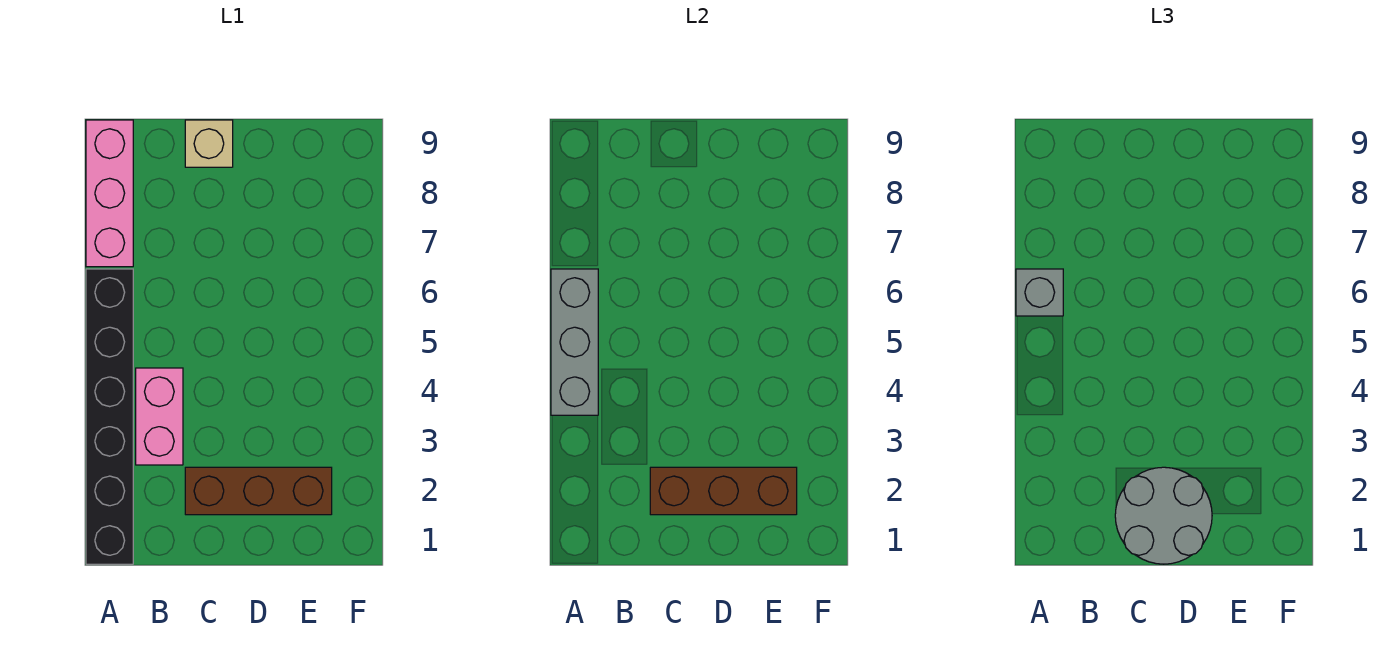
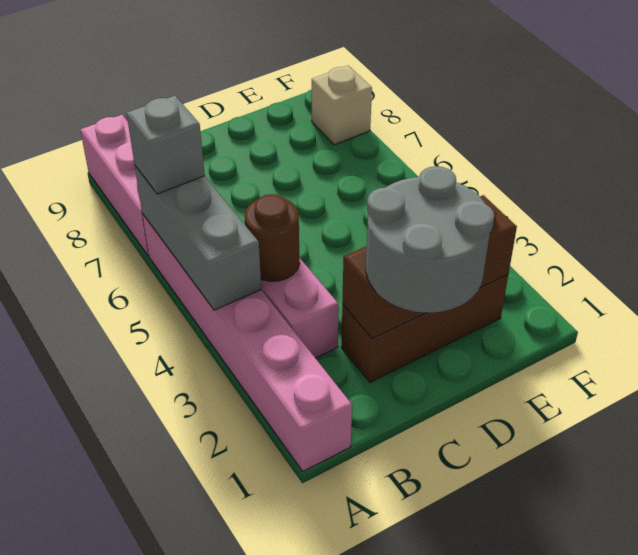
black brick A1:A6 level 1 -> pink brick A1:A6 level 1
none -> brown round brick B4 level 2
tan brick C9 level 1 -> tan brick F8 level 1

